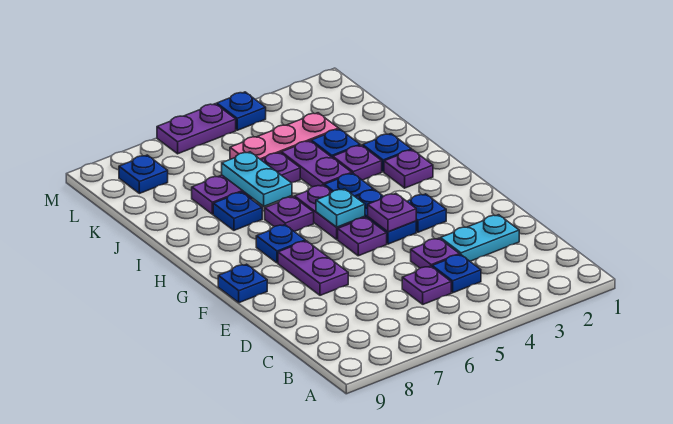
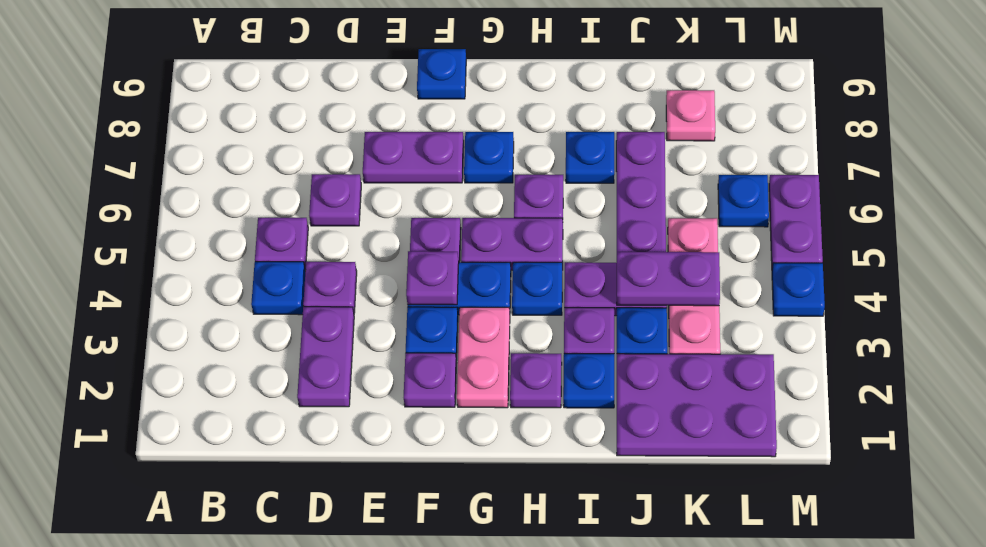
cyan plate D2:D3 level 1 -> purple plate D2:D3 level 1
none -> purple plate D6 level 1
none -> purple plate F2 level 1
none -> pink plate G2:G3 level 1
cyan plate G5 level 2 -> none
cyan plate I6:J6 level 2 -> none
none -> purple plate J1:L2 level 1
none -> purple plate J4:K4 level 2
none -> pink plate K8 level 1
blue plate L8 level 1 -> blue plate L6 level 1

